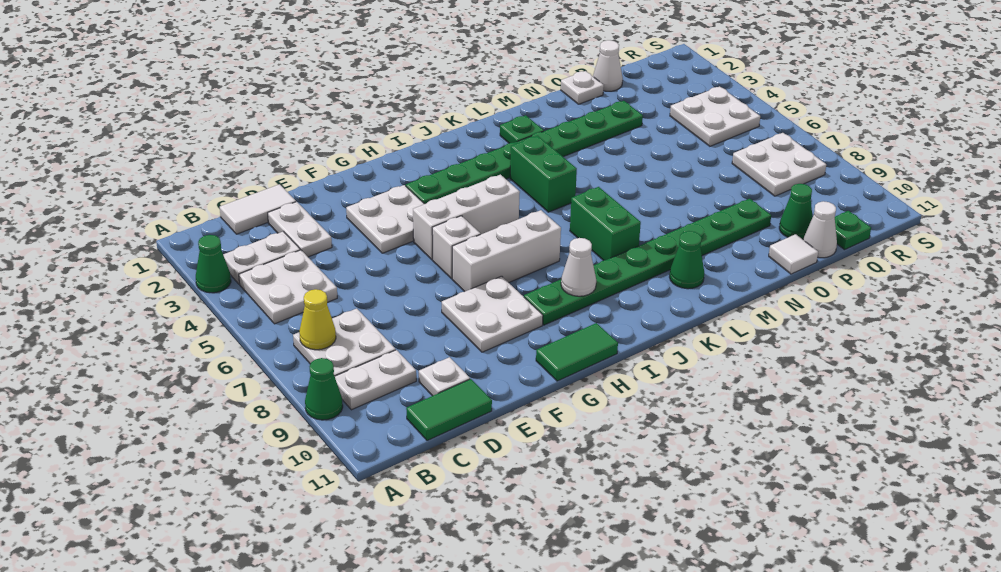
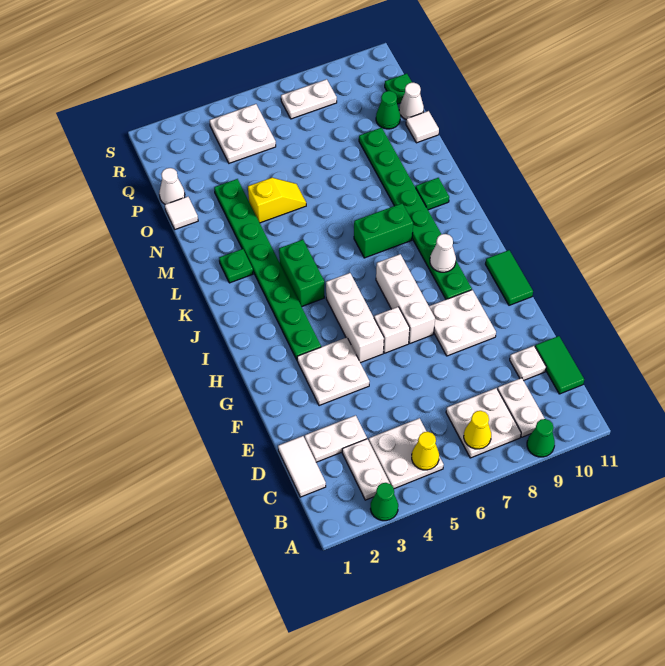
none -> yellow cone B5 level 2
green brick K4:K5 level 1 -> green brick J4:K4 level 1
green cone L10 level 1 -> green plate L10 level 1
none -> yellow slope N4:N5 level 1 top 4
white plate O1 level 1 -> white tile O1 level 1
white plate Q7:R8 level 1 -> white plate R7:R8 level 1

